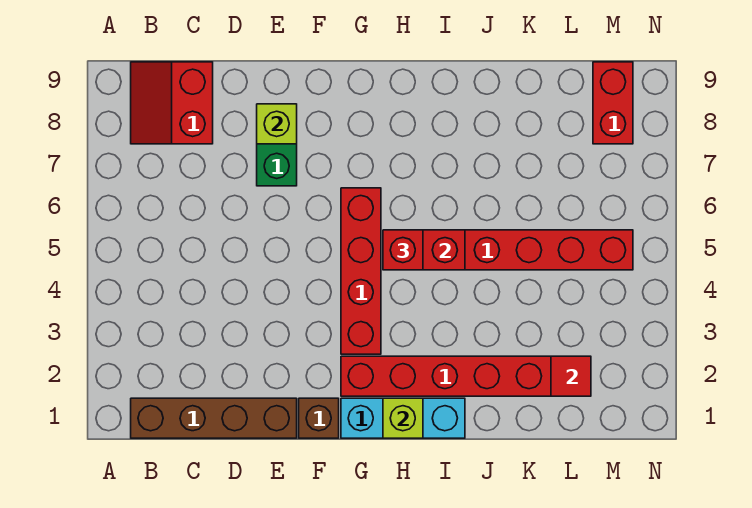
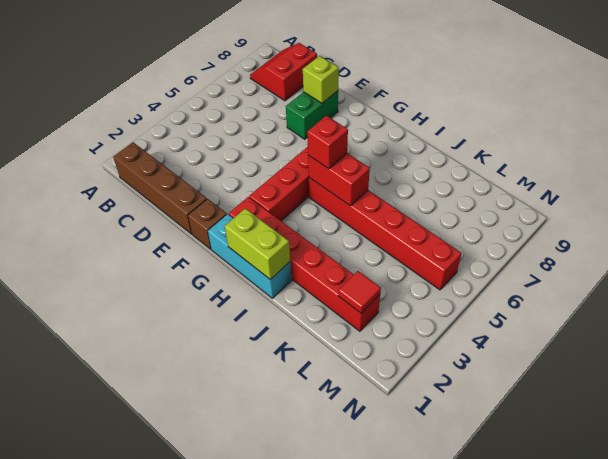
lime brick H1 level 2 -> lime brick H1:I1 level 2
red brick M8:M9 level 1 -> none

